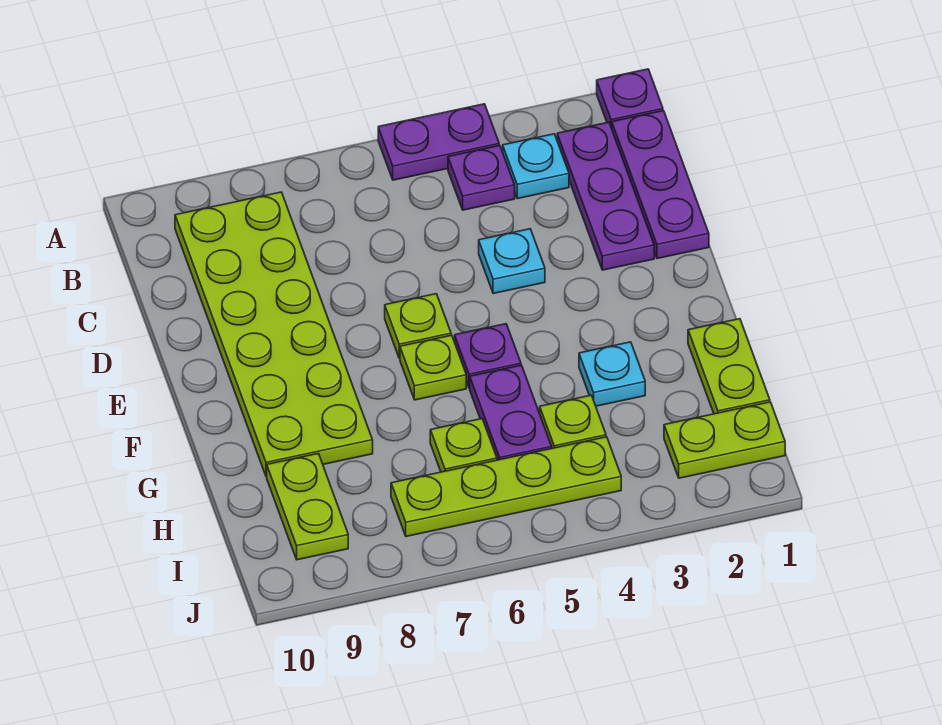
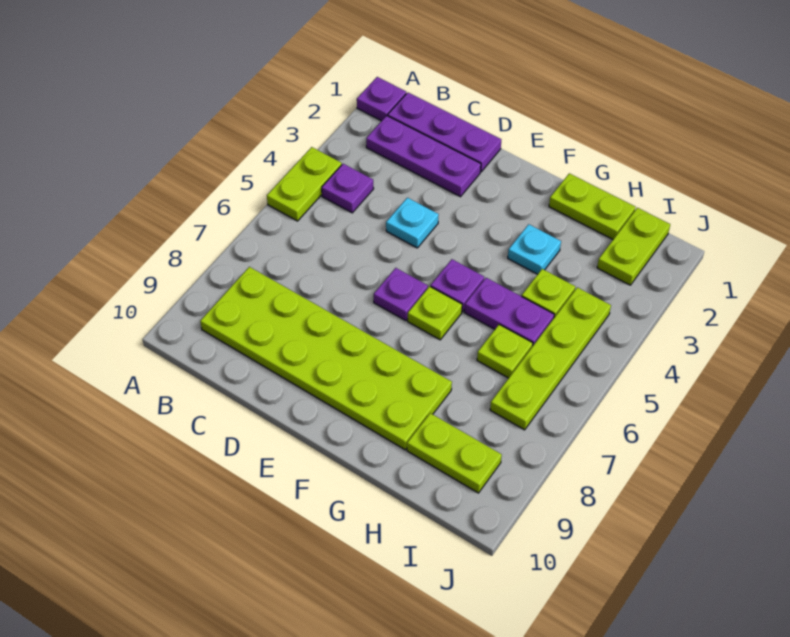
purple plate A4:A5 level 1 -> lime plate A4:A5 level 1
cyan plate B3 level 1 -> none
lime plate E6 level 1 -> purple plate E6 level 1

